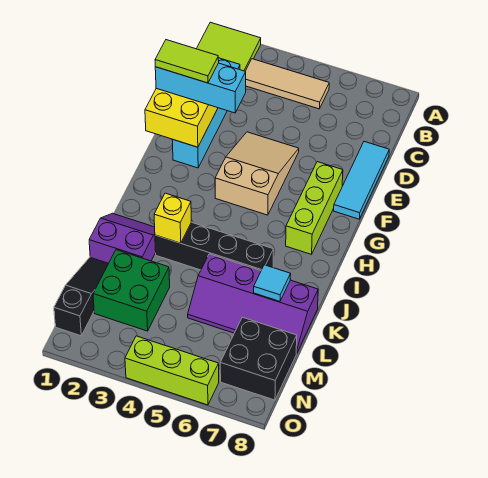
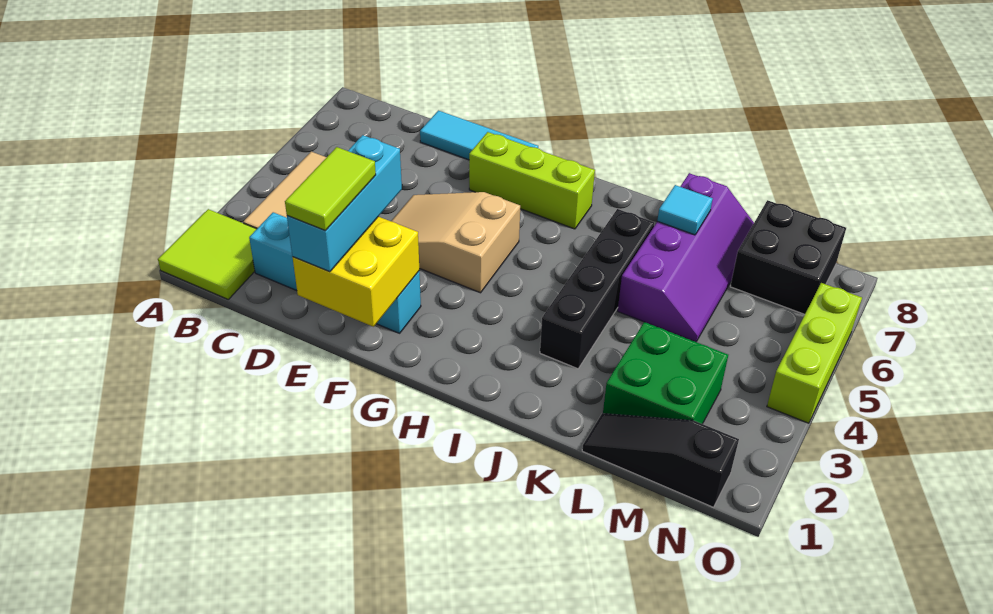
purple slope J1:K2 level 1 top K -> none
yellow brick J3 level 2 -> none

